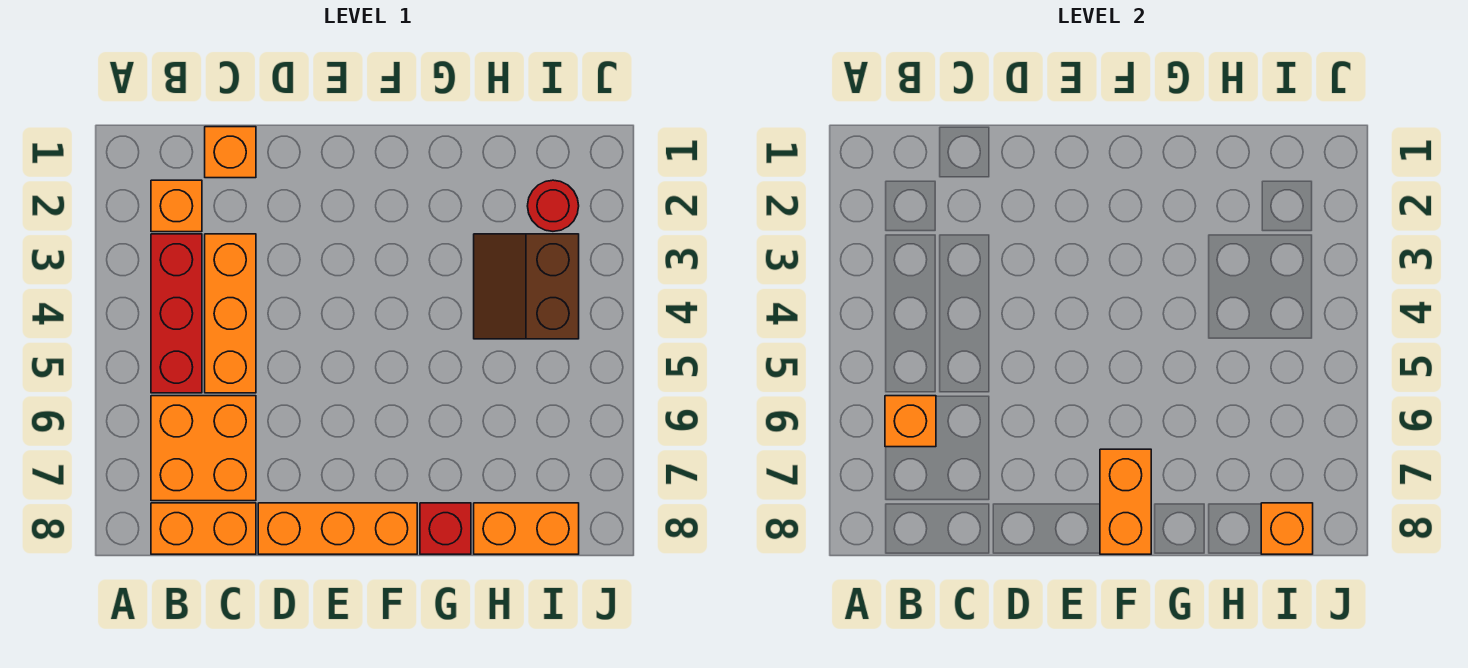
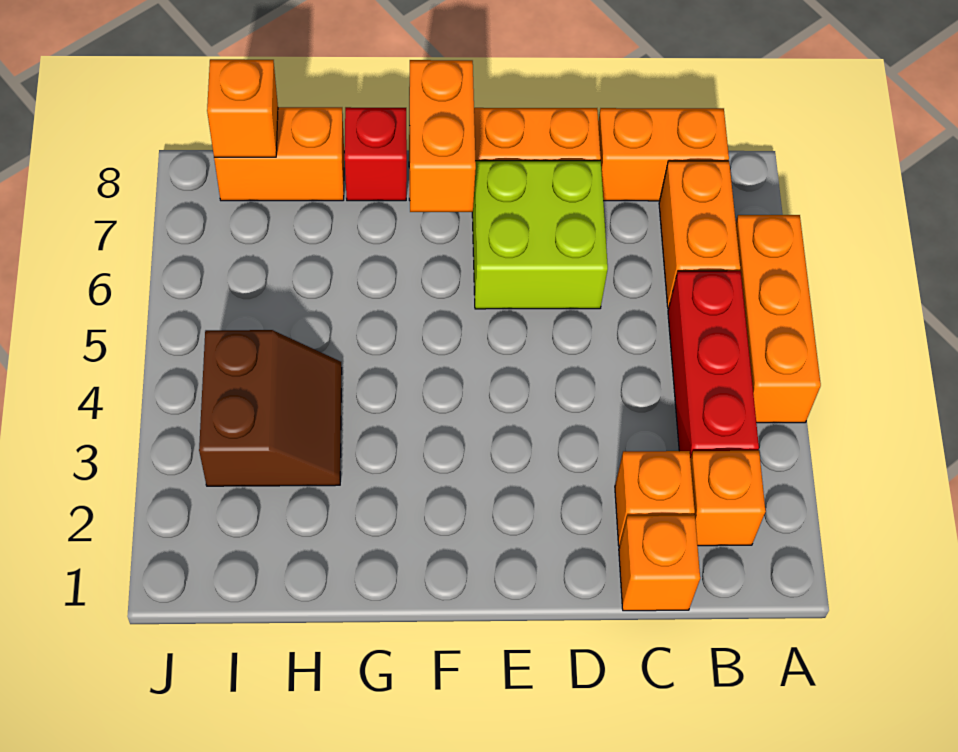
orange brick B6:C7 level 1 -> orange brick B6:B7 level 1
orange brick B6 level 2 -> orange brick C2 level 1
orange brick C3:C5 level 1 -> orange brick A4:A6 level 1
none -> lime brick D6:E7 level 1
red round brick I2 level 1 -> none

